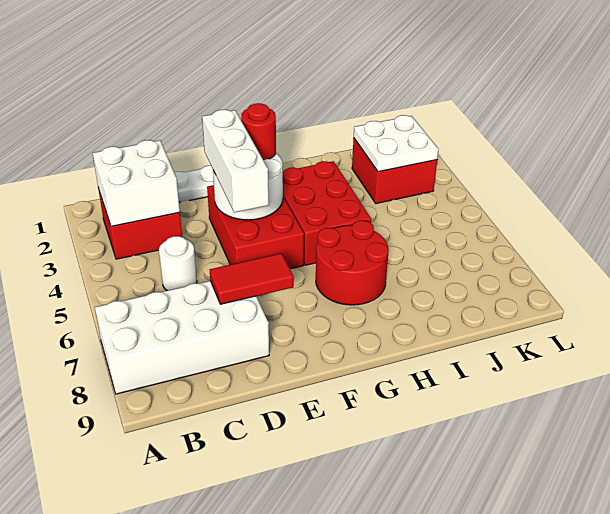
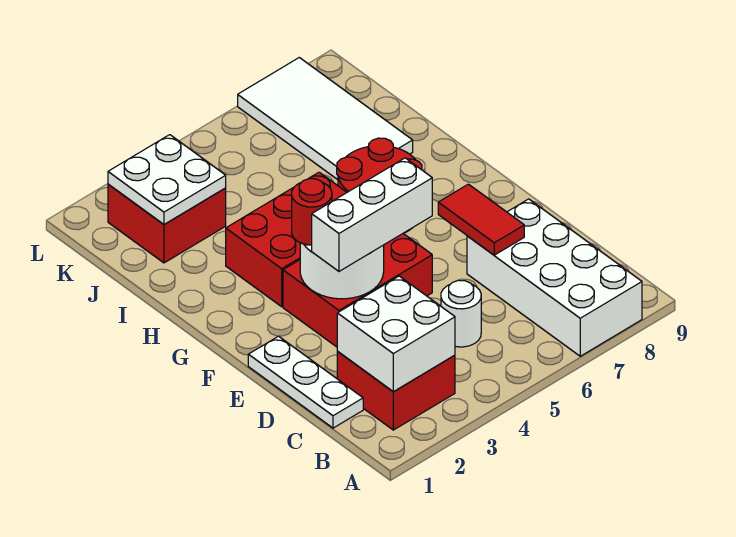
none -> white tile I7:L8 level 1

